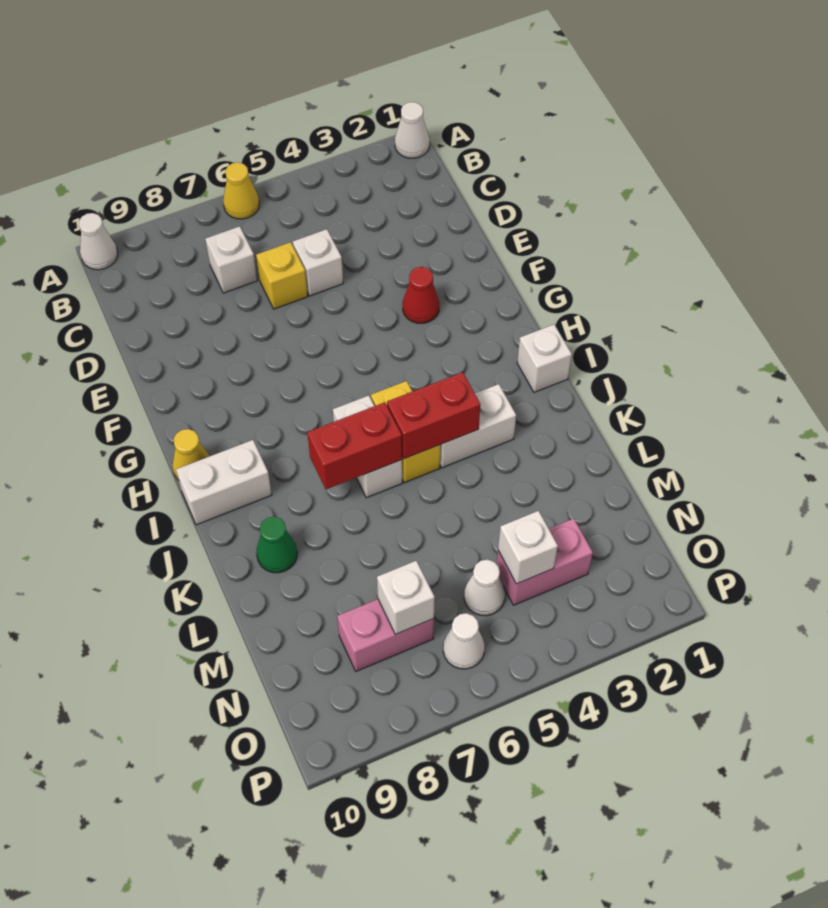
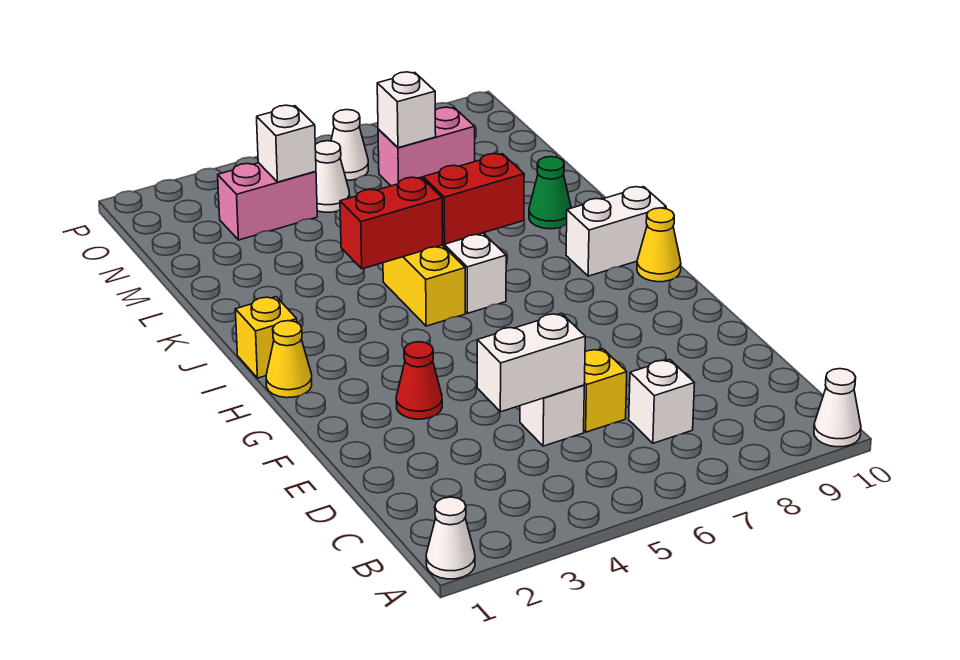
yellow cone A6 level 1 -> yellow cone H1 level 1
white brick I1 level 1 -> yellow brick I1 level 1
white brick J3:J4 level 1 -> white brick D4:D5 level 2

